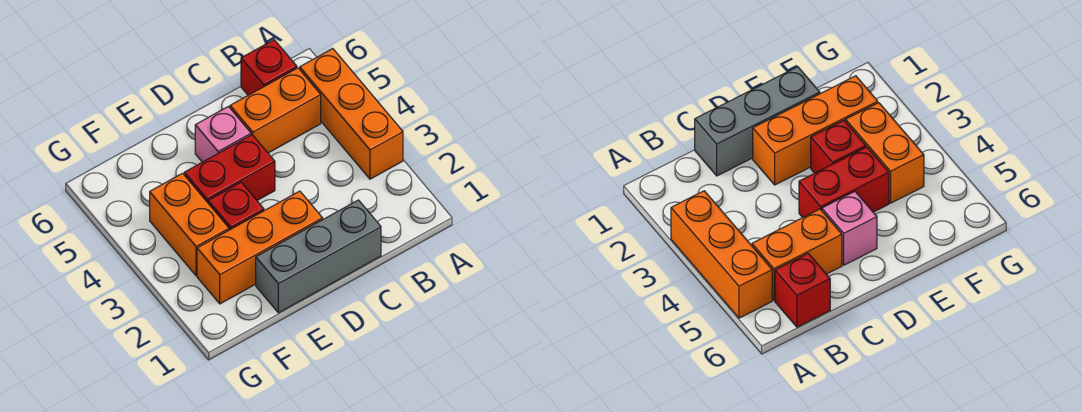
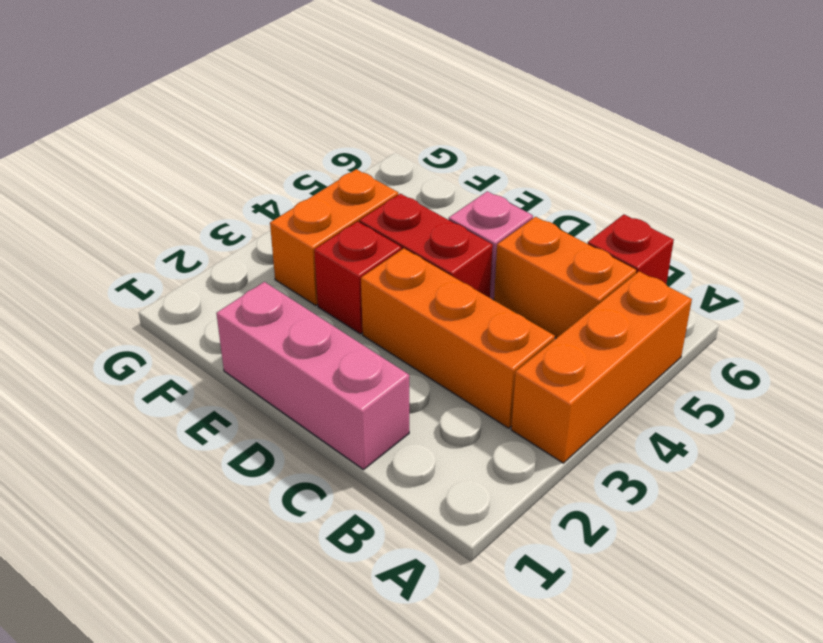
grey brick C1:E1 level 1 -> pink brick C1:E1 level 1
orange brick D2:F2 level 1 -> orange brick B3:D3 level 1

